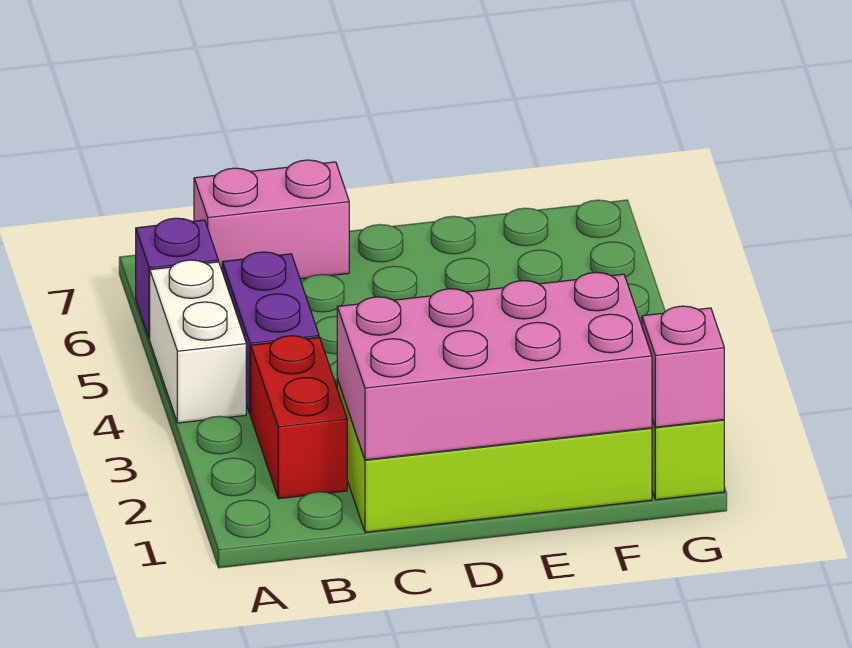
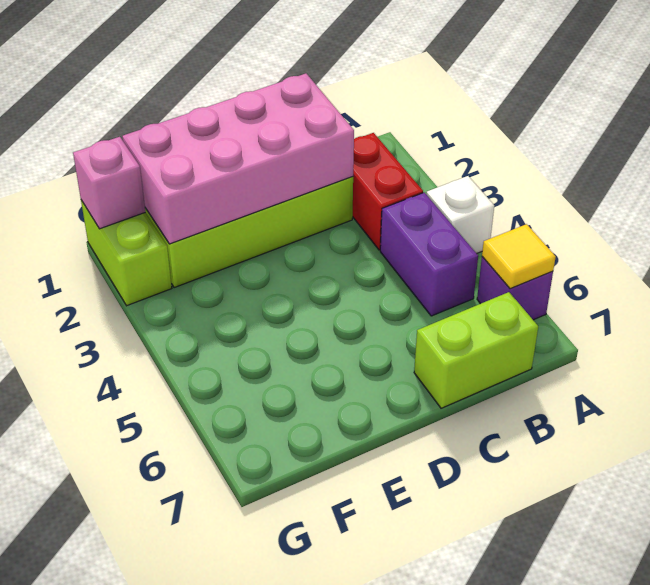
white brick A4:A5 level 1 -> white brick A4 level 1
none -> yellow tile A6 level 2
pink brick B7:C7 level 1 -> lime brick B7:C7 level 1

